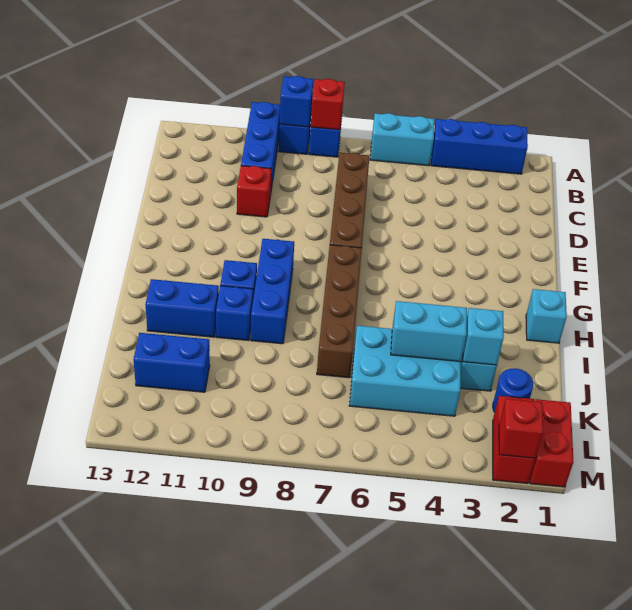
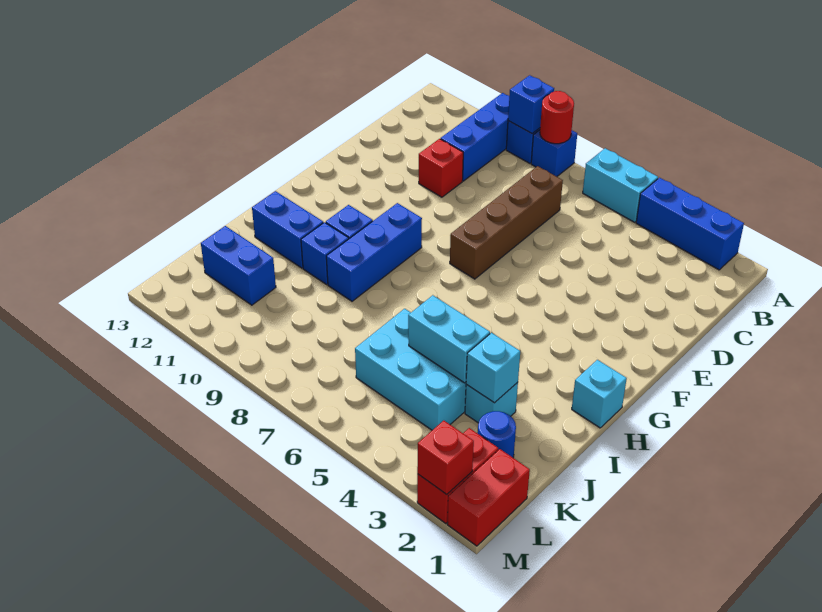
red brick A8 level 2 -> red round brick A8 level 2
brown brick G7:J7 level 1 -> none

